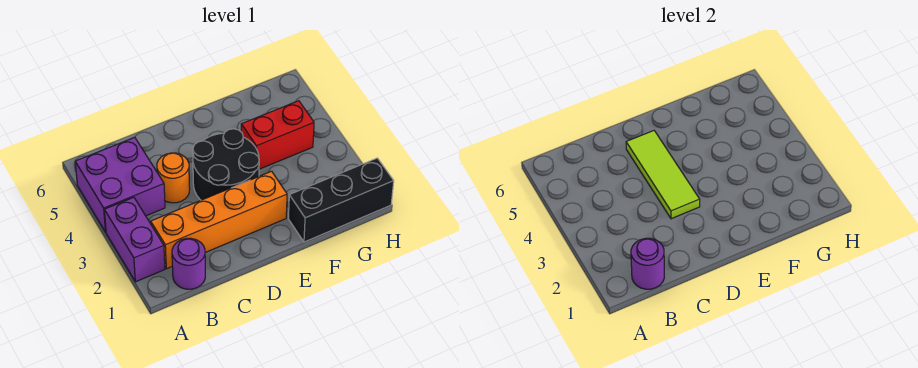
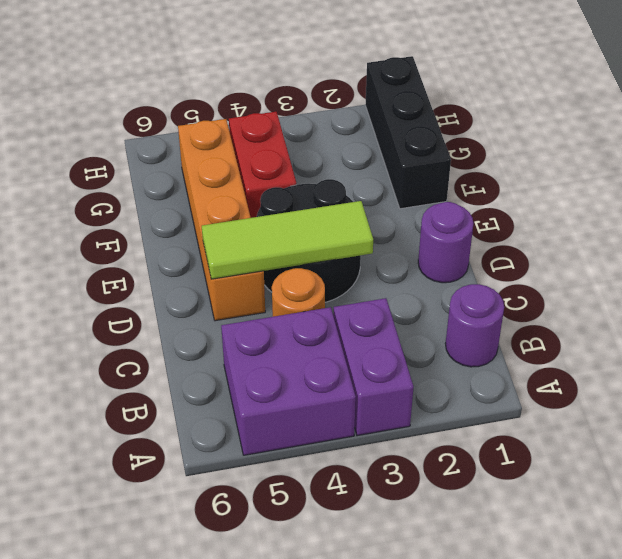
purple brick A2:A3 level 1 -> purple brick A3:B3 level 1
purple round brick B1 level 2 -> purple round brick D1 level 1
orange brick B2:E2 level 1 -> orange brick D5:G5 level 1

